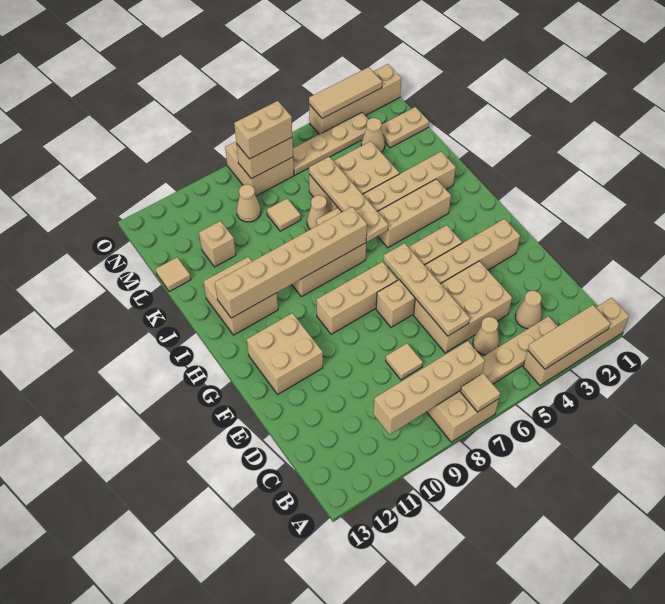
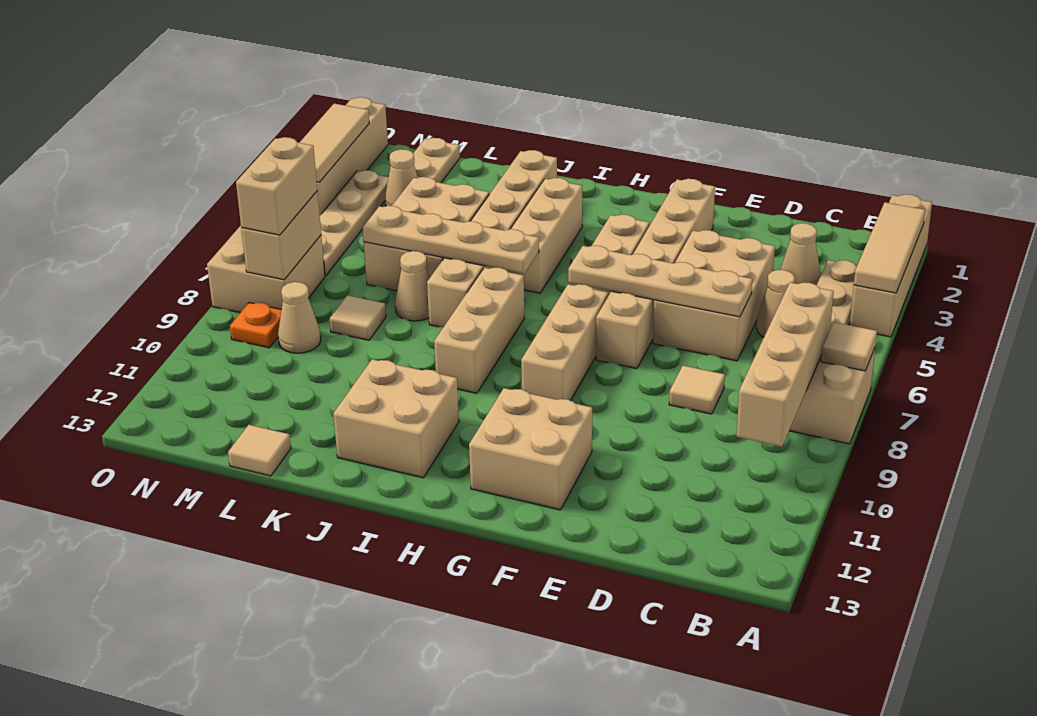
tan brick I7:I12 level 2 -> none
tan brick L11 level 1 -> none
none -> orange plate N9 level 1

